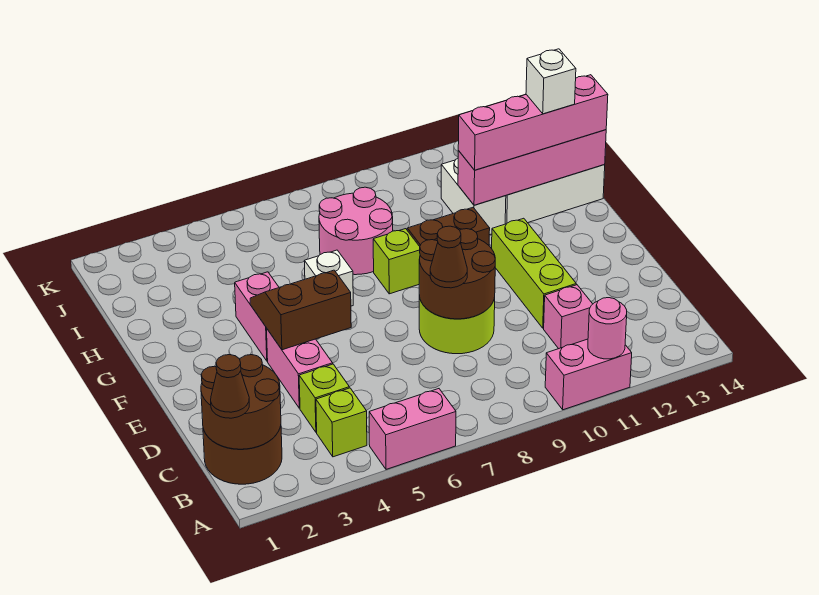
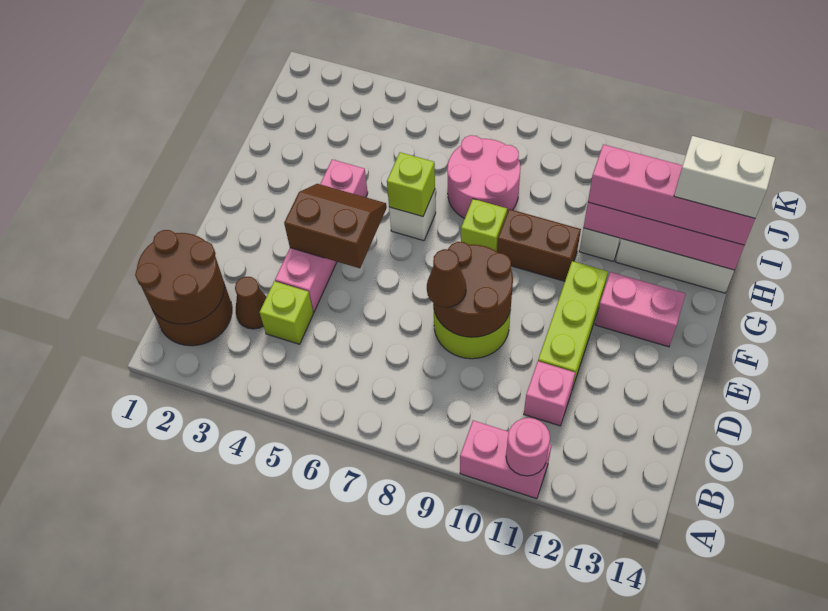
pink brick A5:A6 level 1 -> pink brick F12:F13 level 1
brown cone B1 level 3 -> brown cone C3 level 1
lime brick B4 level 1 -> lime brick G6 level 2
white brick H13 level 4 -> white brick H13:H14 level 4

